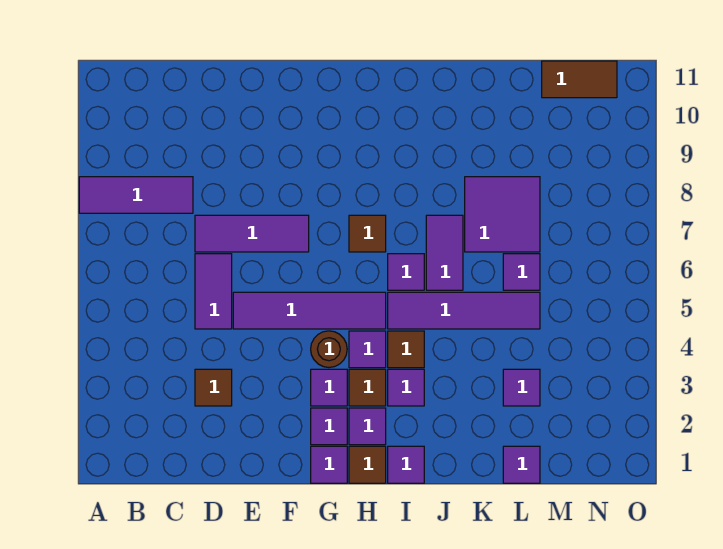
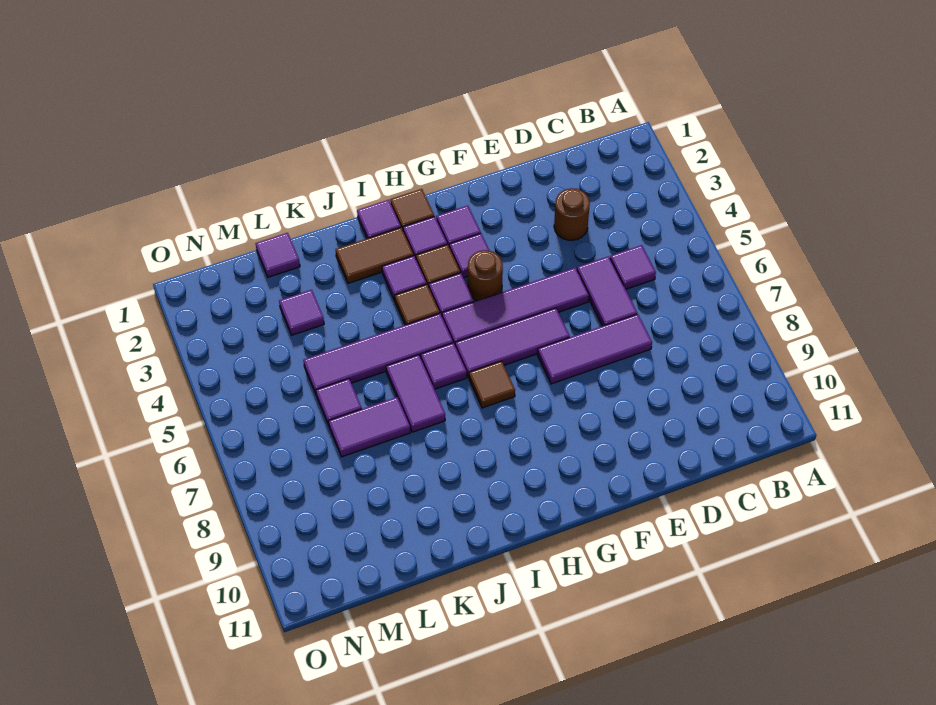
purple tile A8:C8 level 1 -> purple tile F6:H6 level 1
brown tile D3 level 1 -> brown round brick D3 level 1
purple tile G1 level 1 -> purple tile C5 level 1
purple tile K7:L8 level 1 -> purple tile K7:L7 level 1
brown tile M11:N11 level 1 -> brown tile I2:J2 level 1

